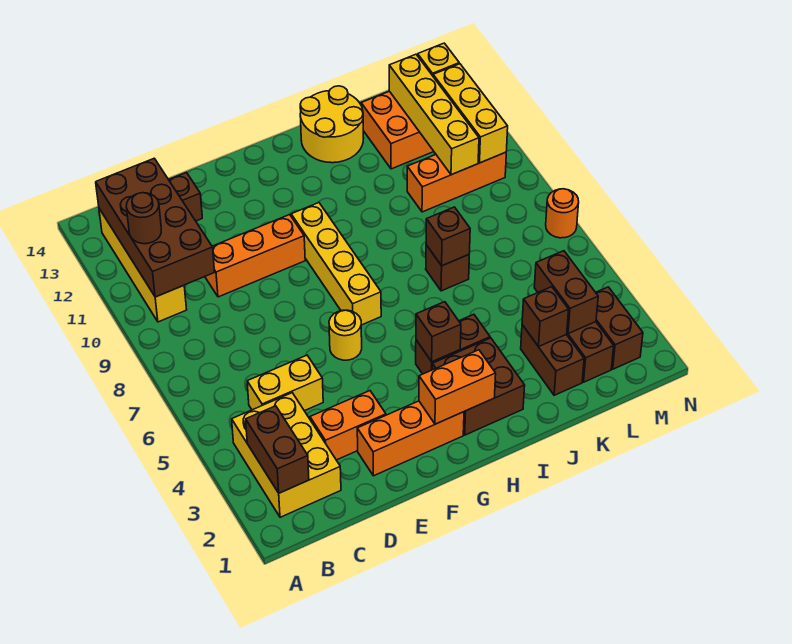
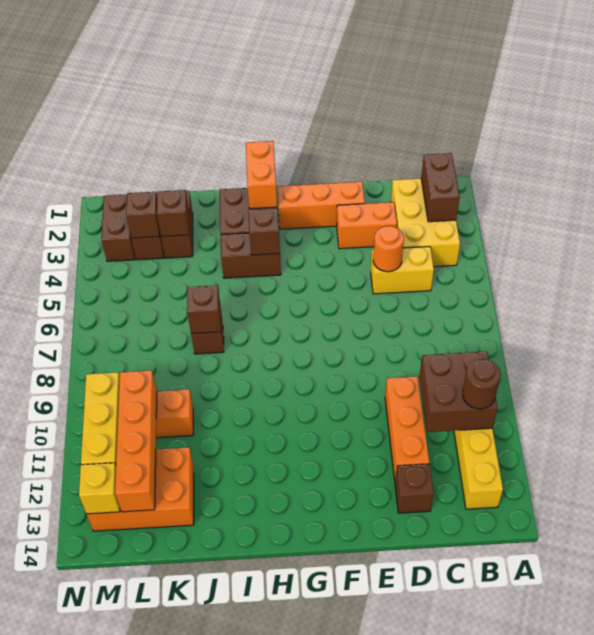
brown brick B10:C13 level 2 -> brown brick B10:C11 level 2
orange brick D10:F10 level 1 -> orange brick D10:D12 level 1
yellow round brick F6 level 1 -> none
orange brick G2:H2 level 2 -> orange brick H1:H2 level 2
yellow brick G7:G10 level 1 -> none
yellow round brick I13:J14 level 1 -> none
brown brick L3:L4 level 2 -> brown brick L3 level 2
yellow brick L10:L13 level 2 -> orange brick L10:L13 level 2
orange round brick N7 level 1 -> orange round brick D5 level 2

